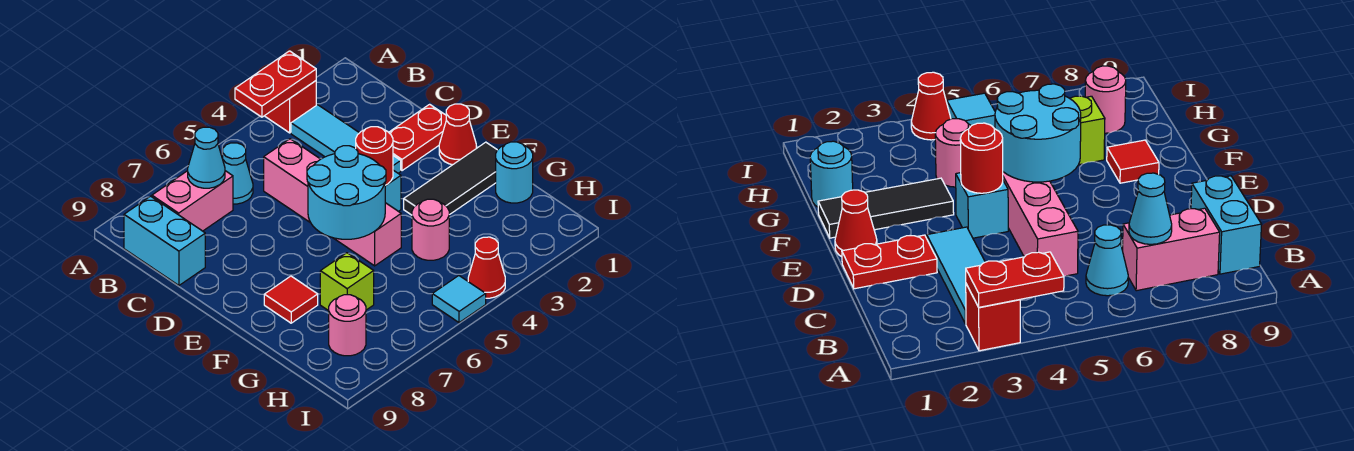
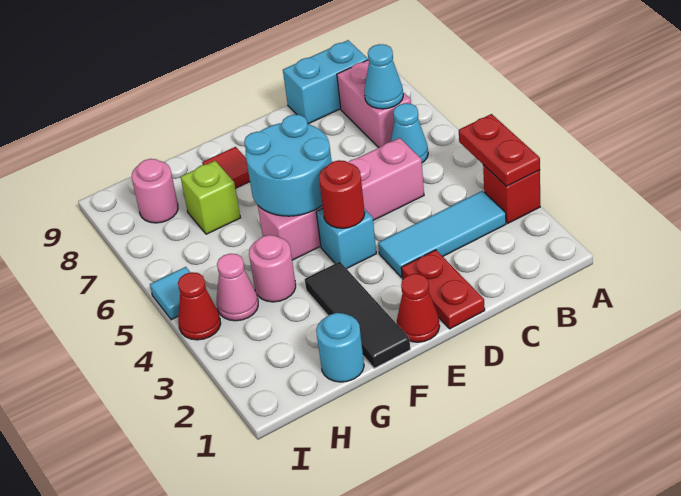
none -> pink cone H4 level 1

